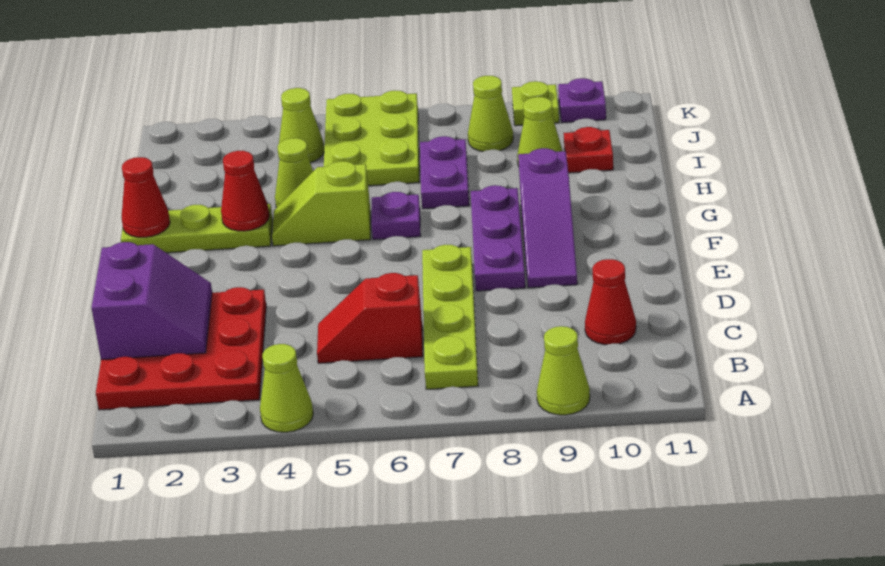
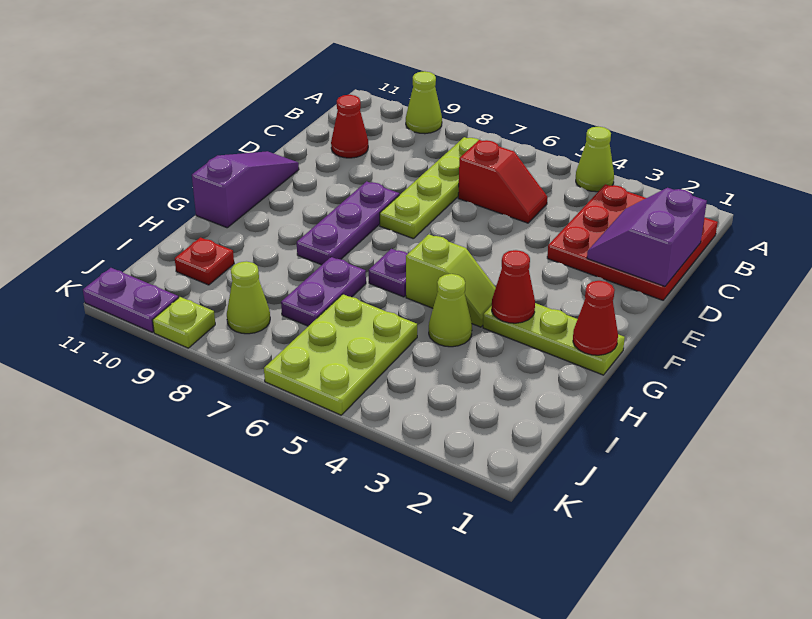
purple slope E9:G9 level 1 top G -> purple slope E11:G11 level 1 top G
lime cone I9 level 1 -> none
lime cone J4 level 1 -> none
purple plate K10 level 1 -> purple plate K10:K11 level 1

